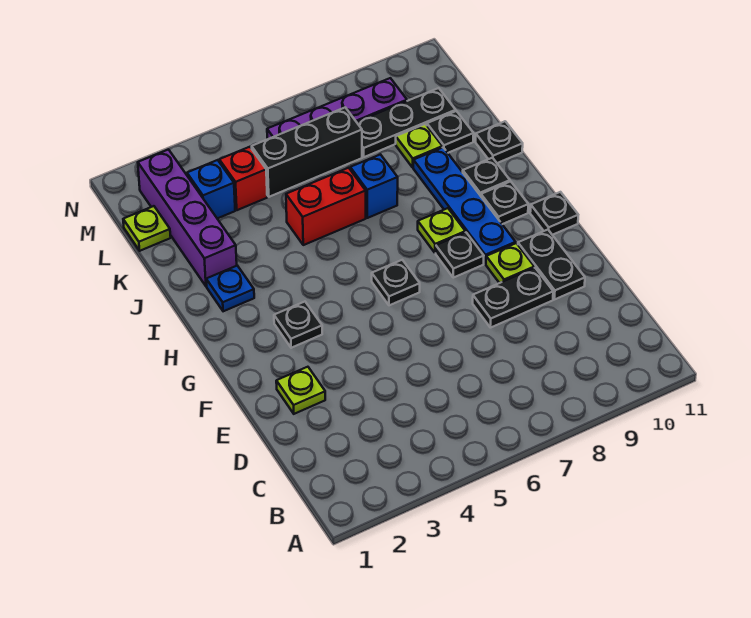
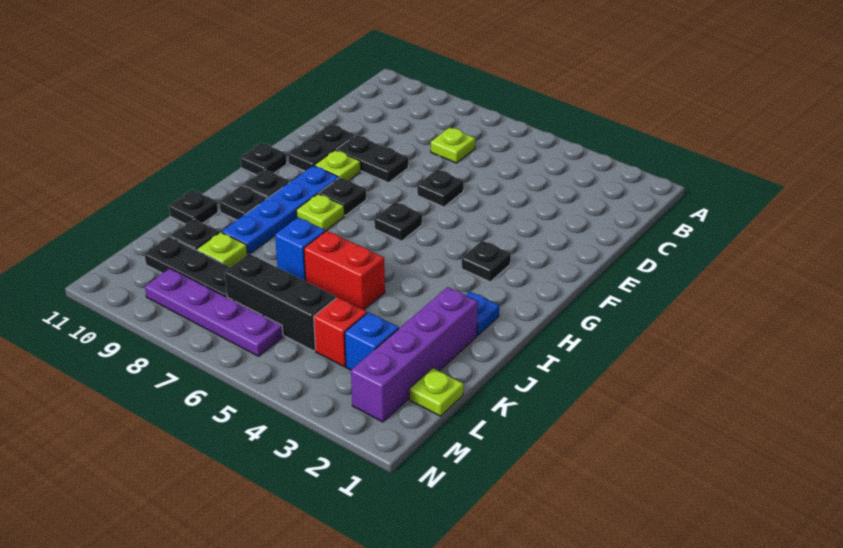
lime plate E2 level 1 -> lime plate C7 level 1
none -> black plate E6 level 1

